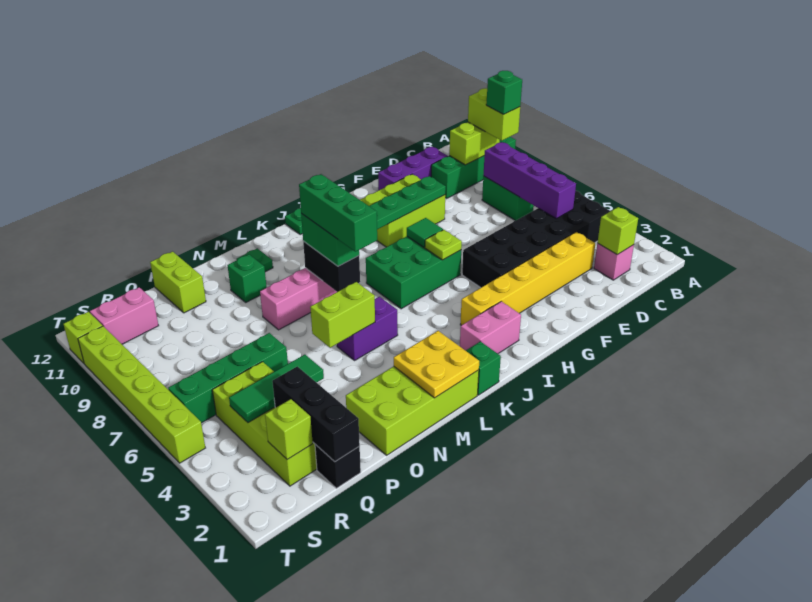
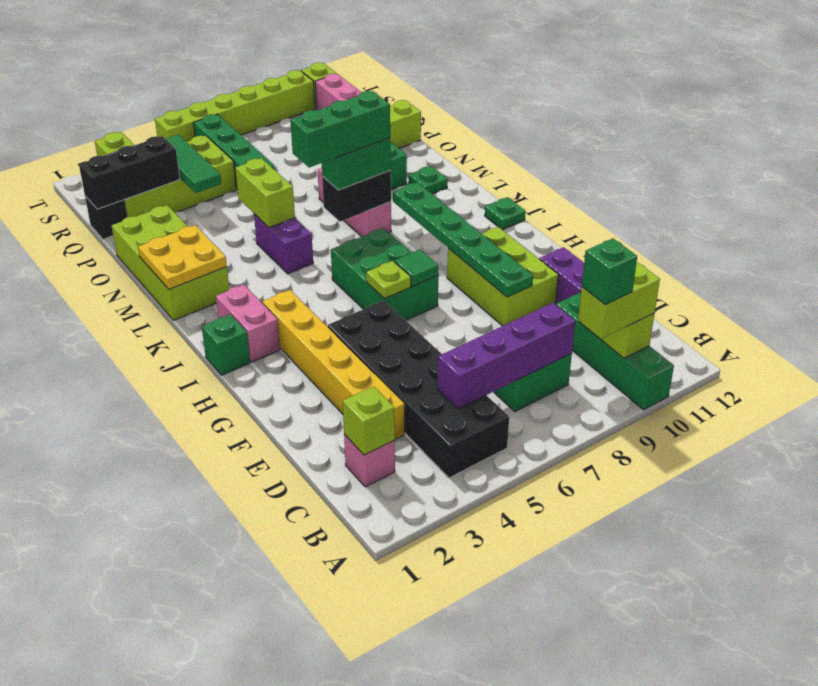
green brick K1 level 1 -> green brick I1 level 1

